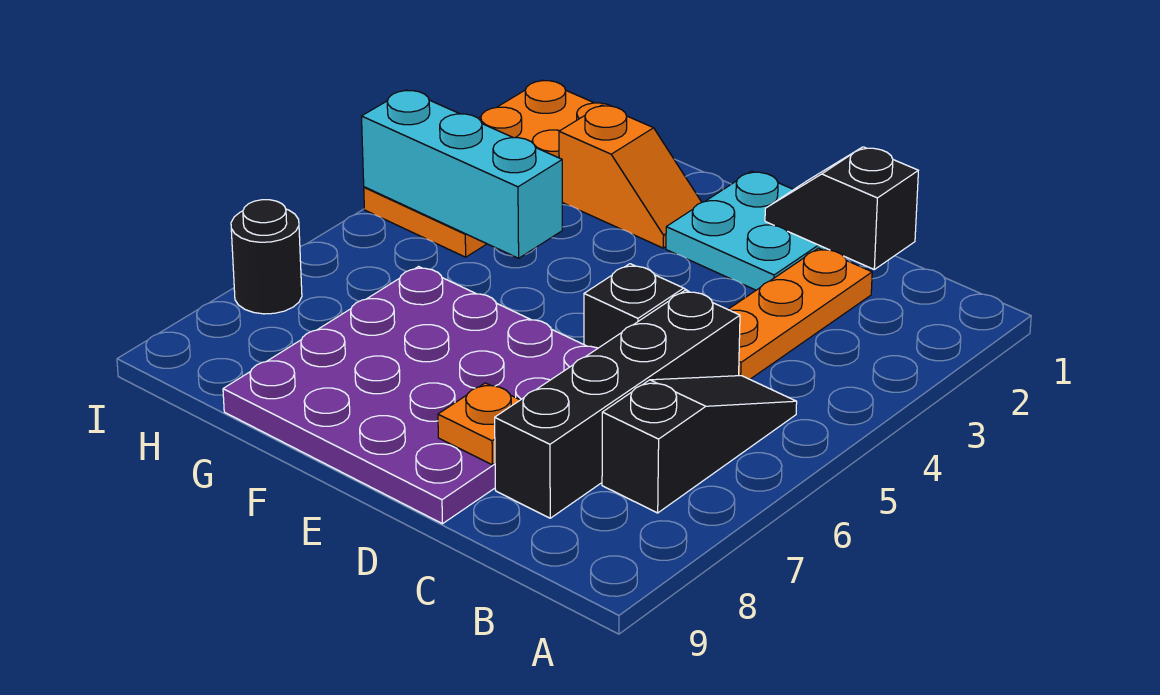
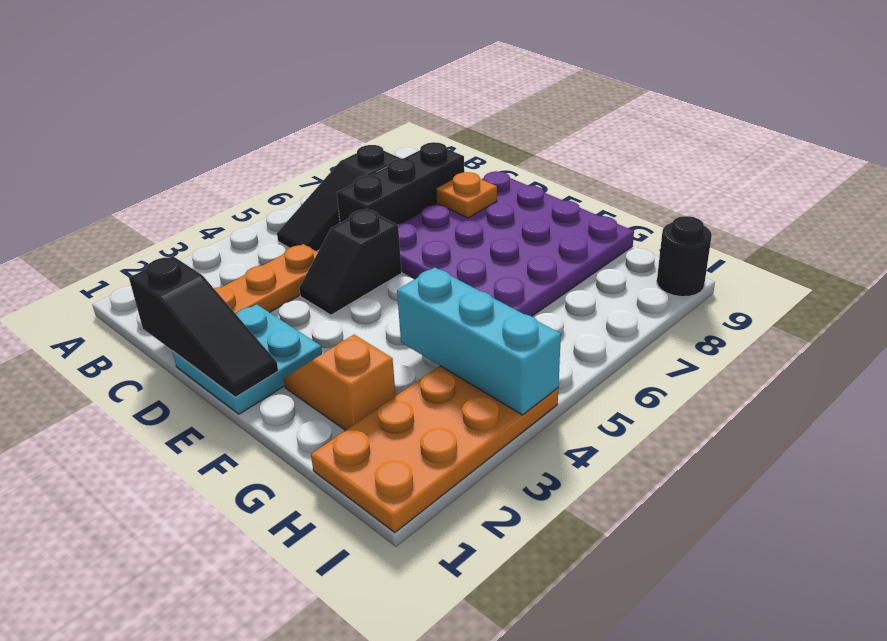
black slope C1:D1 level 2 top C -> black slope C1:E1 level 2 top C
black brick C5:C8 level 1 -> black brick C6:C8 level 1
black round brick I7 level 1 -> black round brick I9 level 1

